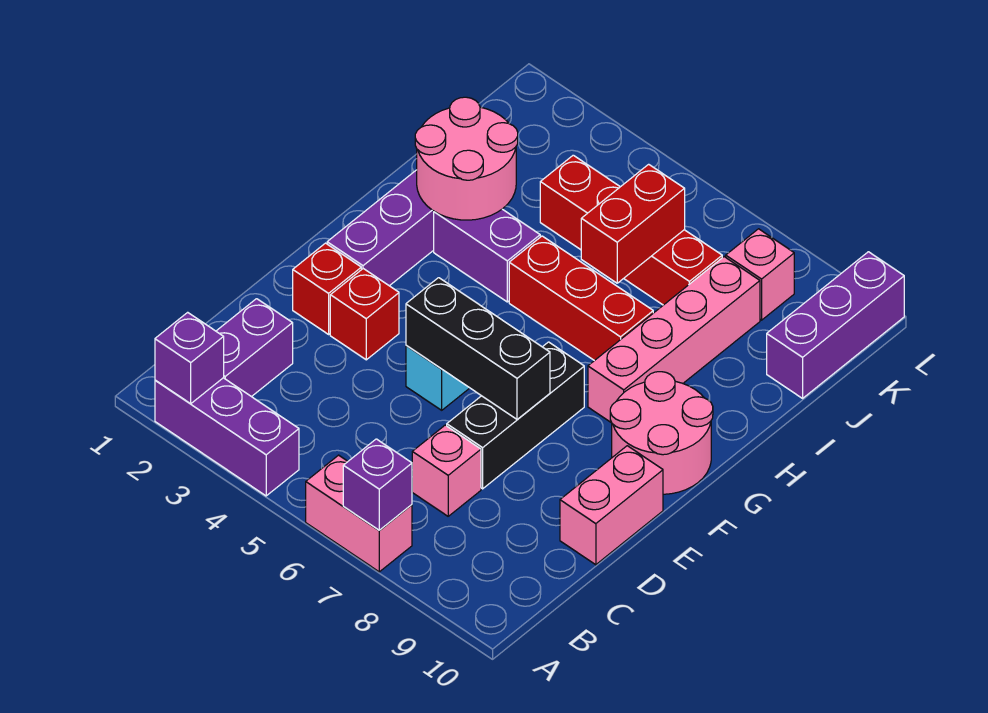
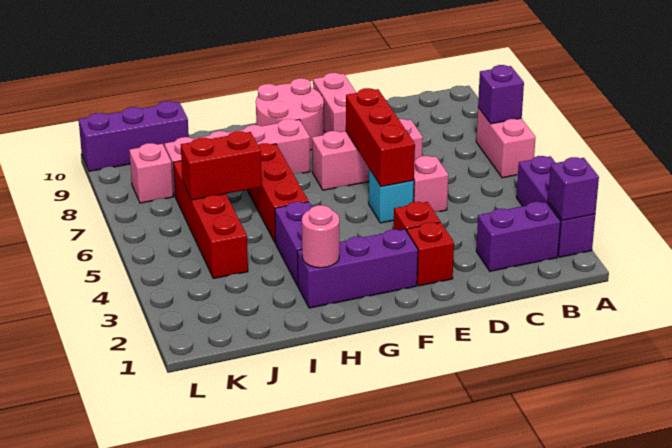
pink brick C7 level 1 -> pink brick D5 level 1
black brick D7:F7 level 1 -> pink brick D7:F7 level 1
pink brick D10:E10 level 1 -> pink brick E9:E10 level 1
black brick E5:E7 level 2 -> red brick E5:E7 level 2
pink round brick H2:I3 level 2 -> pink round brick H2 level 2

